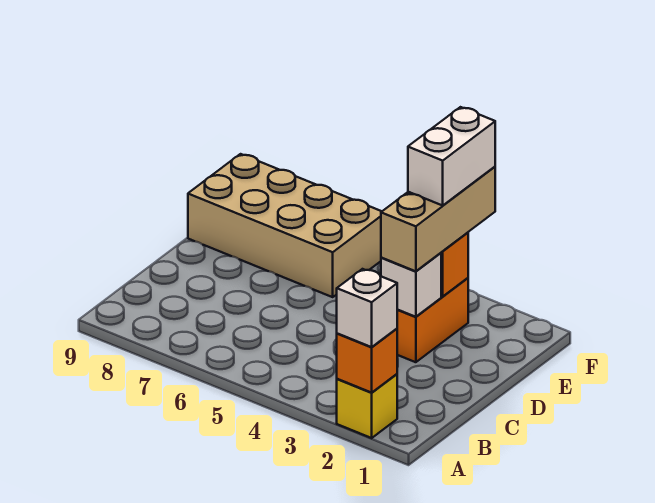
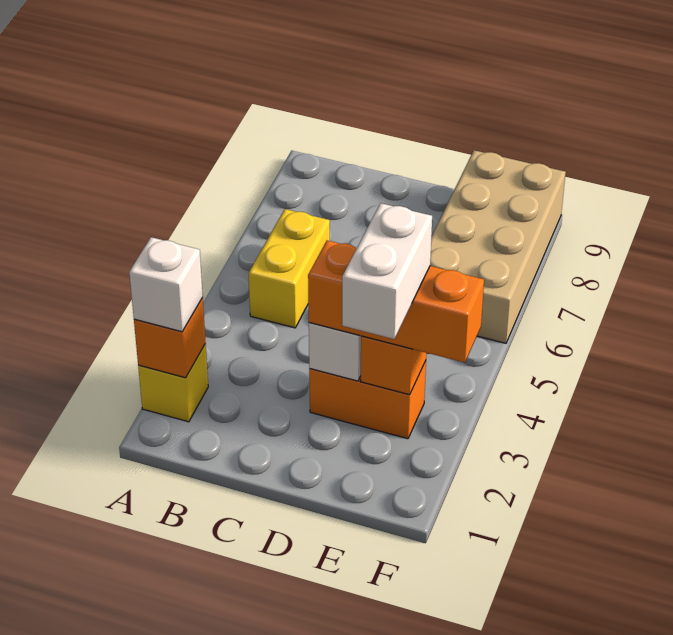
none -> yellow brick B5:B6 level 1
tan brick D3:F3 level 3 -> orange brick D3:F3 level 3
white brick E3:F3 level 4 -> white brick E2:E3 level 4

